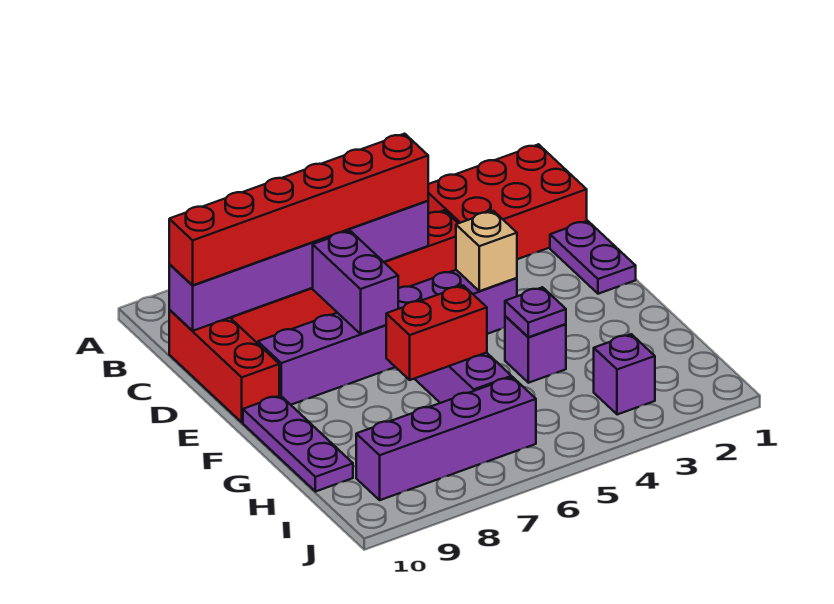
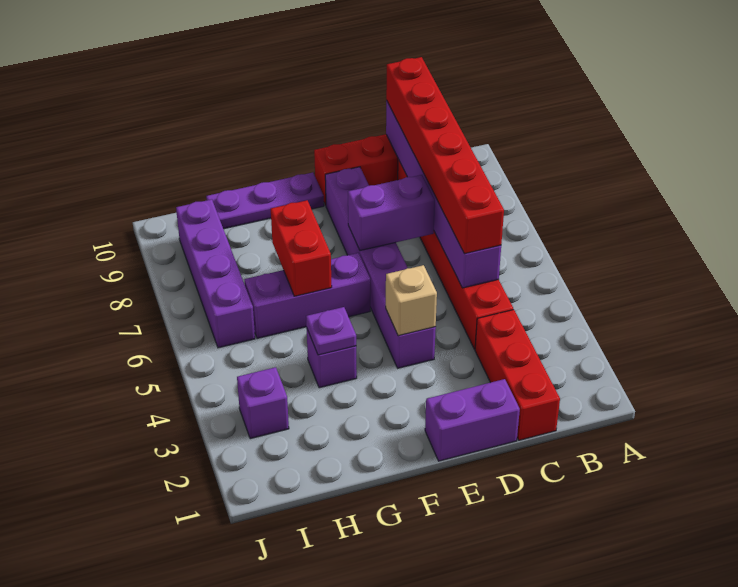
red brick B1:C3 level 1 -> red brick C1:C3 level 1
purple plate D1:E1 level 1 -> purple brick D1:E1 level 1

